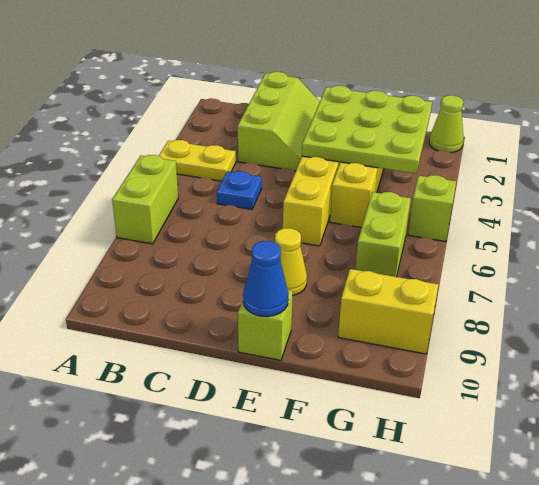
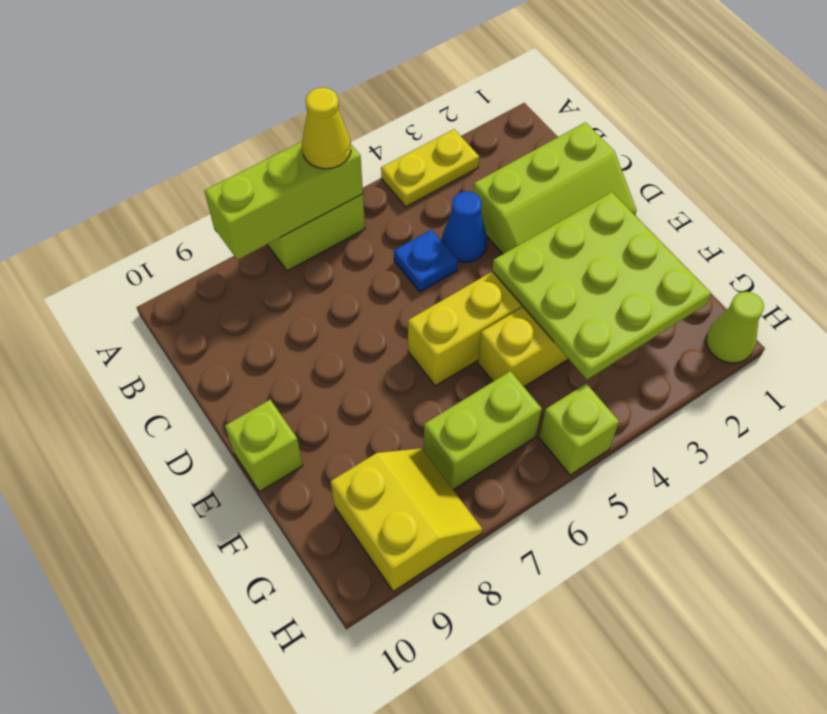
yellow plate A4:B4 level 1 -> yellow plate A3:A4 level 1
none -> lime brick A6:A8 level 2
yellow cone E8 level 1 -> yellow cone A6 level 3
blue cone E10 level 2 -> blue cone C4 level 1

